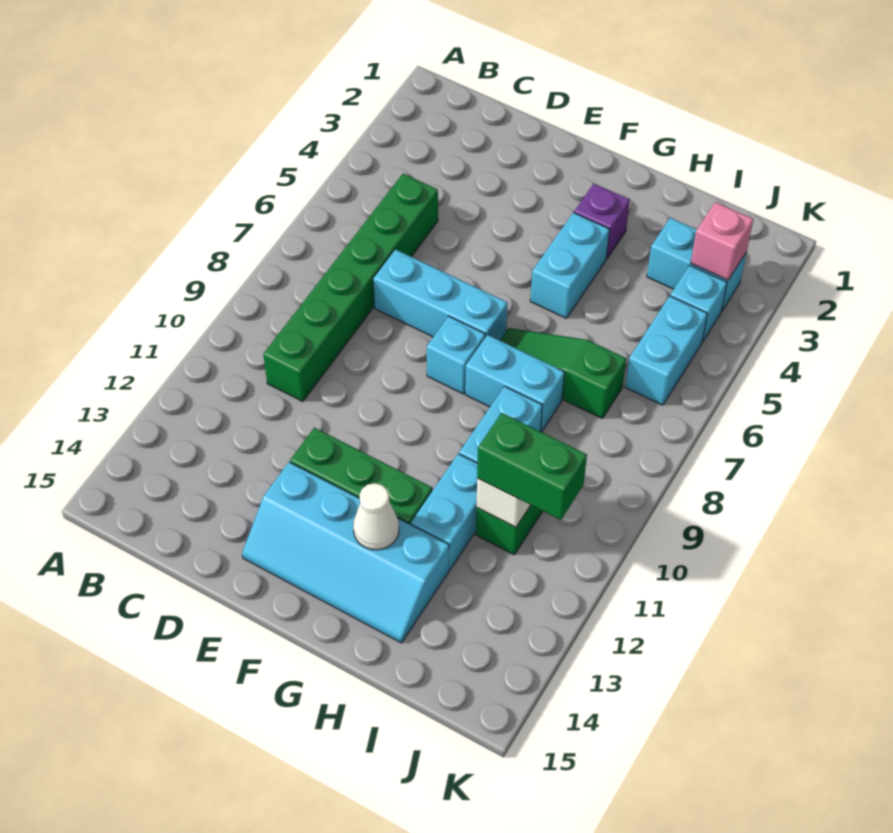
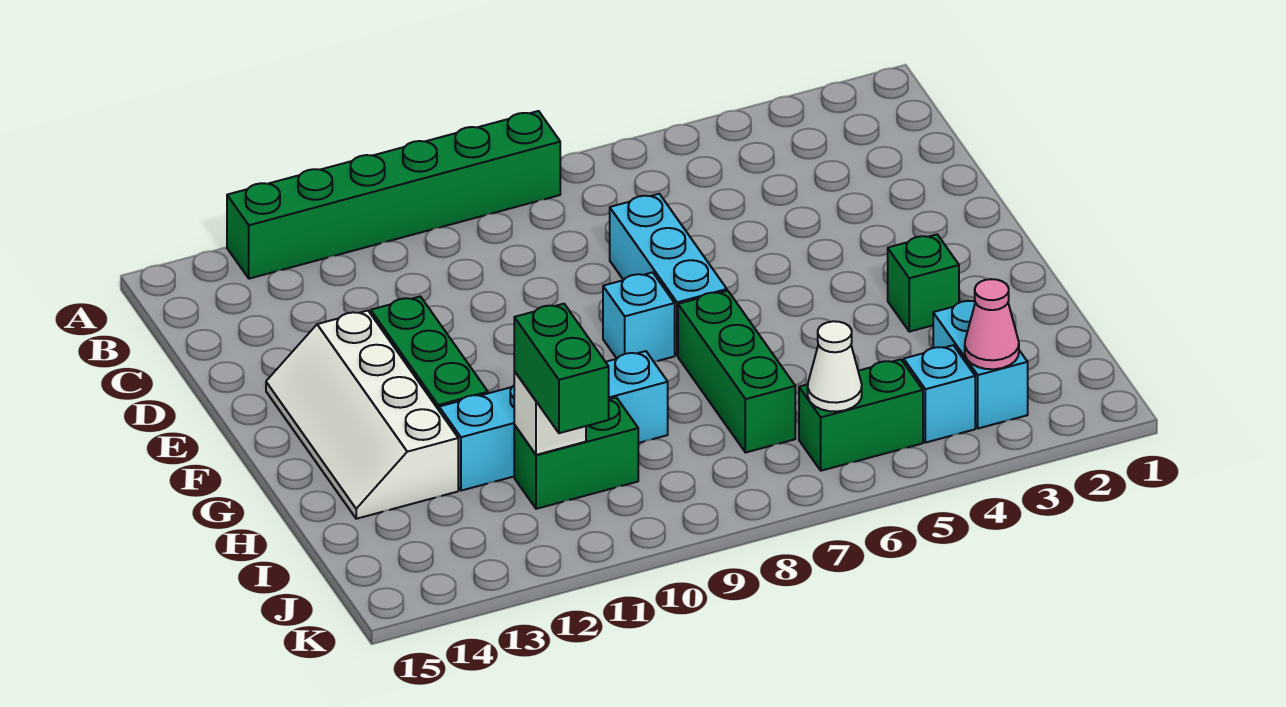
green brick C5:C10 level 1 -> green brick A8:A13 level 1
cyan slope E13:H14 level 1 top 13 -> white slope E13:H14 level 1 top 13
purple brick G3 level 1 -> green brick G3 level 1
cyan brick G4:G5 level 1 -> none
green slope G7:I7 level 1 top I -> green brick G7:I7 level 1
cyan brick G8:H8 level 1 -> none
white cone G13 level 2 -> white cone J6 level 2
pink brick J3 level 2 -> pink cone J3 level 2
cyan brick J5:J6 level 1 -> green brick J5:J6 level 1

